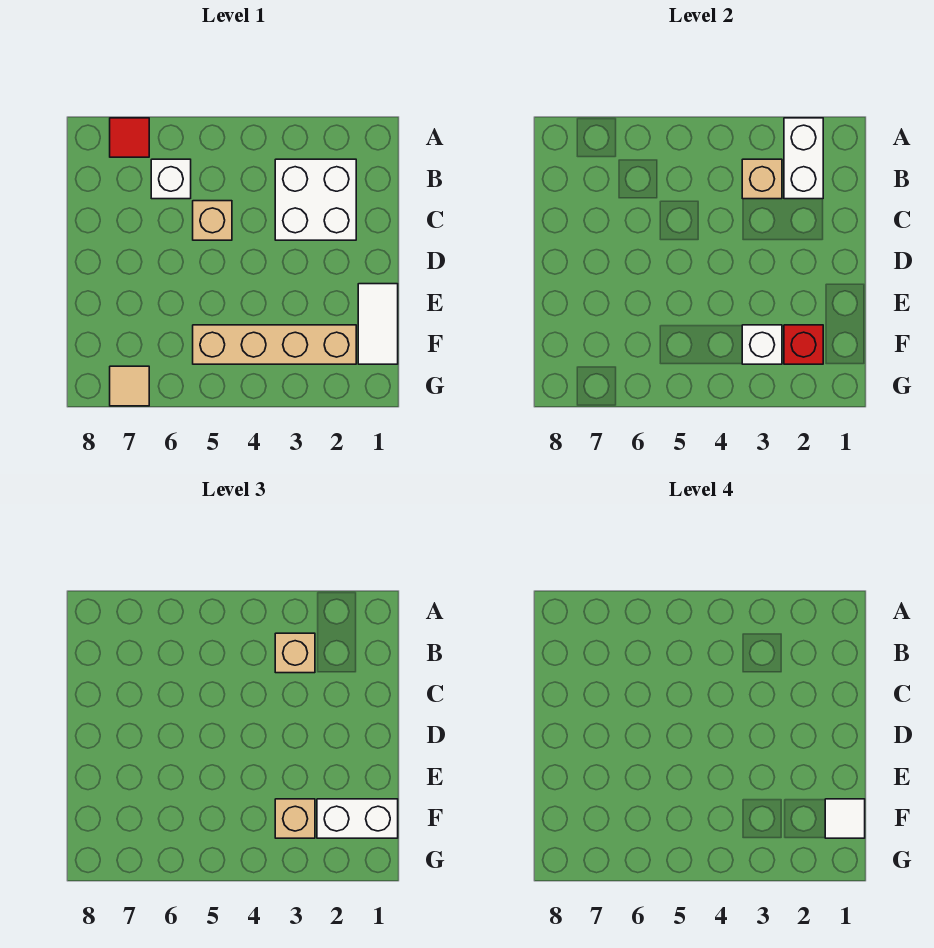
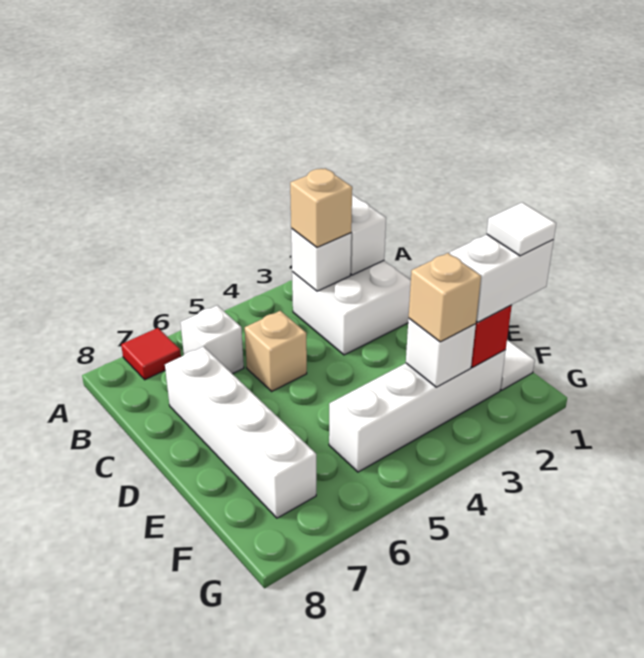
tan brick B3 level 2 -> white brick B3 level 2
none -> white brick C7:F7 level 1
tan brick F2:F5 level 1 -> white brick F2:F5 level 1
tan tile G7 level 1 -> none

